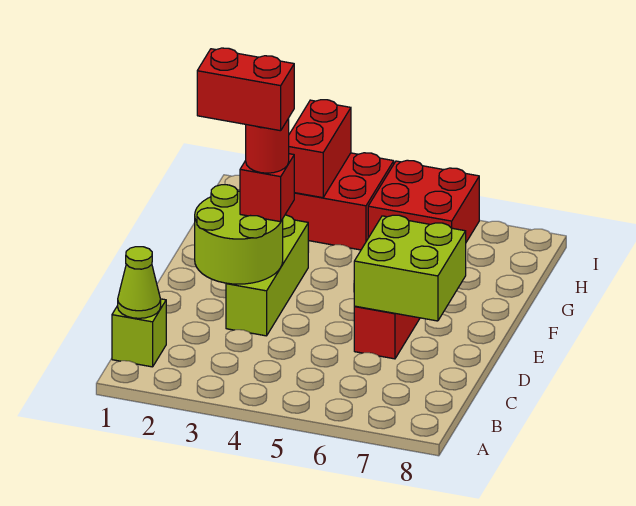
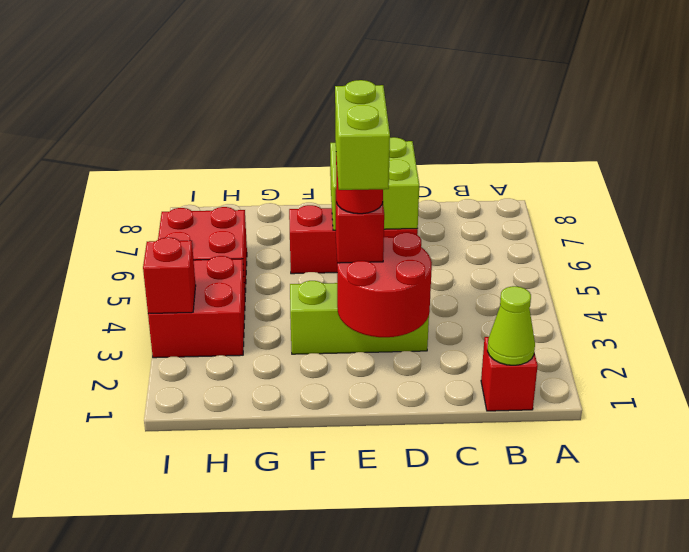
lime brick B1 level 1 -> red brick B1 level 1
lime round brick D2:E3 level 2 -> red round brick D2:E3 level 2
red brick E2:E3 level 5 -> lime brick E2:E3 level 5
red brick H3:I3 level 2 -> red brick I3 level 2

